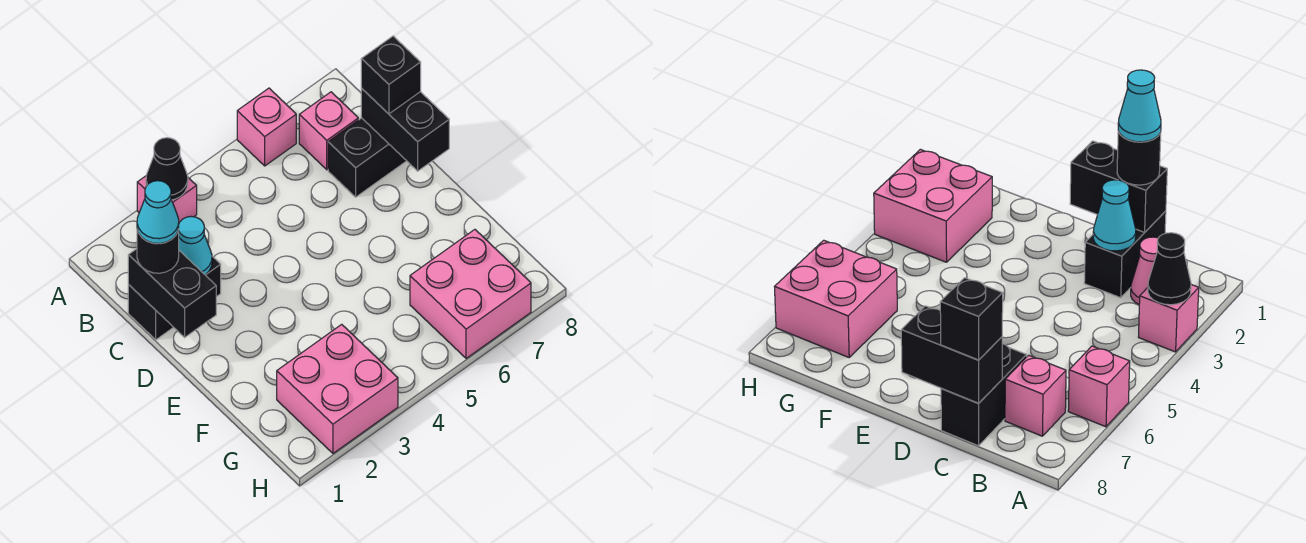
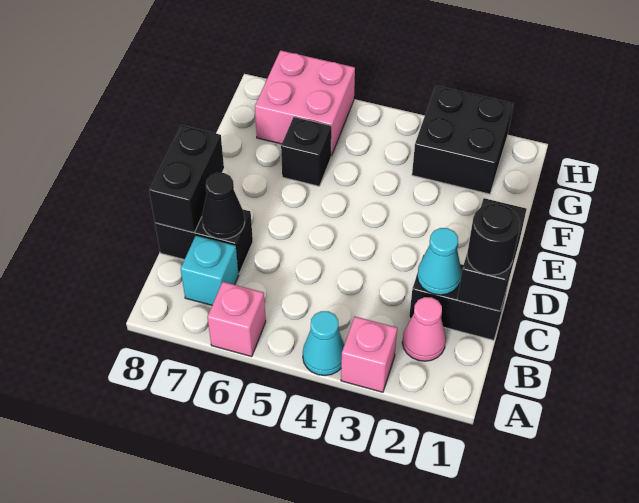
black cone A3 level 2 -> black cone C7 level 2
pink brick B7 level 1 -> cyan brick B7 level 1
cyan cone C1 level 4 -> cyan cone A4 level 1
black brick C8 level 3 -> black brick F6 level 1
pink brick G2:H3 level 1 -> black brick G2:H3 level 1

